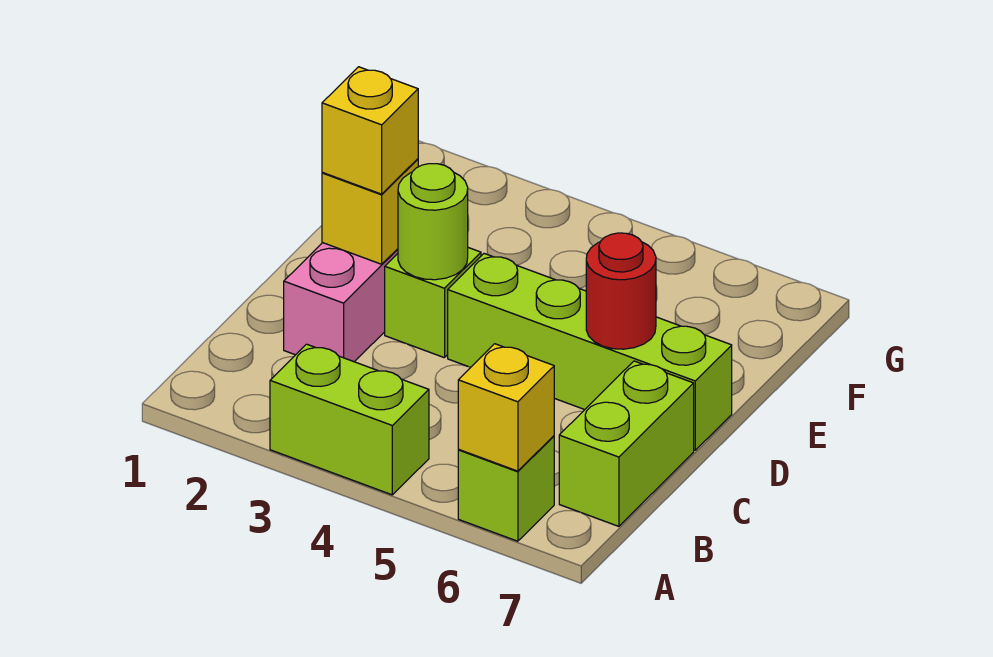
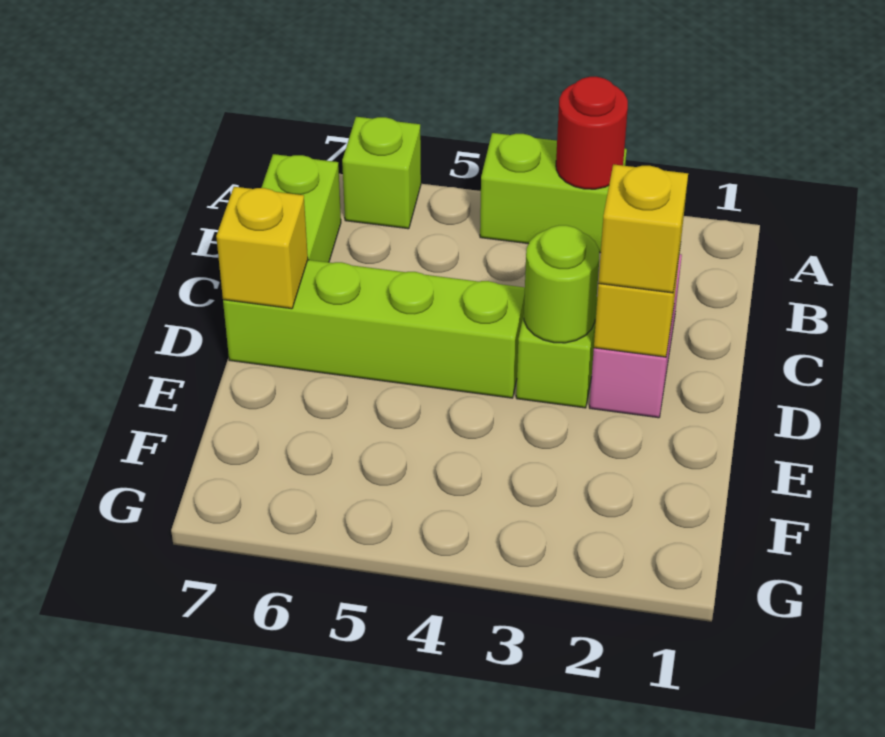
yellow brick A6 level 2 -> yellow brick D7 level 2
red round brick D6 level 2 -> red round brick A3 level 2

